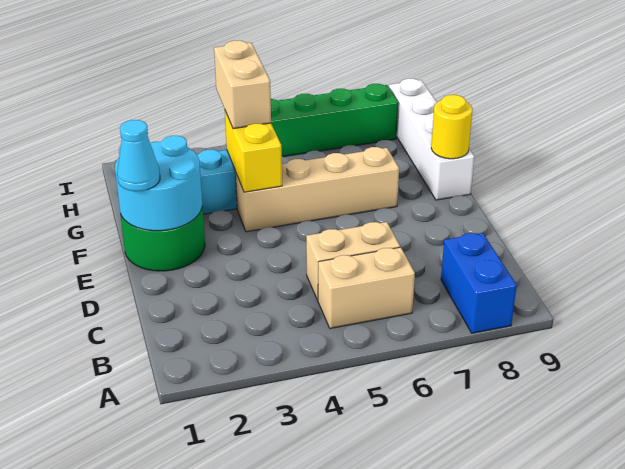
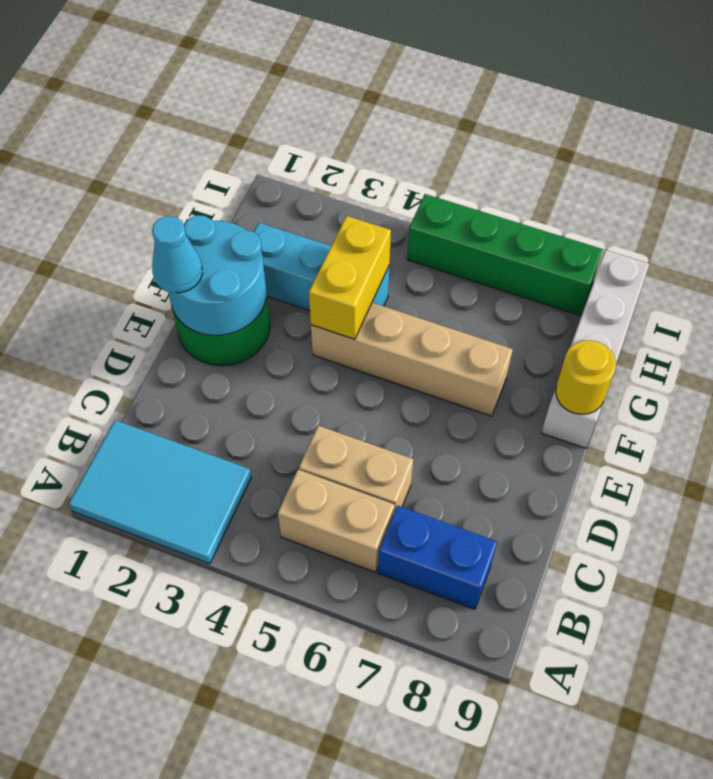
none -> cyan tile A1:B3 level 1
blue brick A8:B8 level 1 -> blue brick B7:B8 level 1
tan brick G4:H4 level 3 -> none

